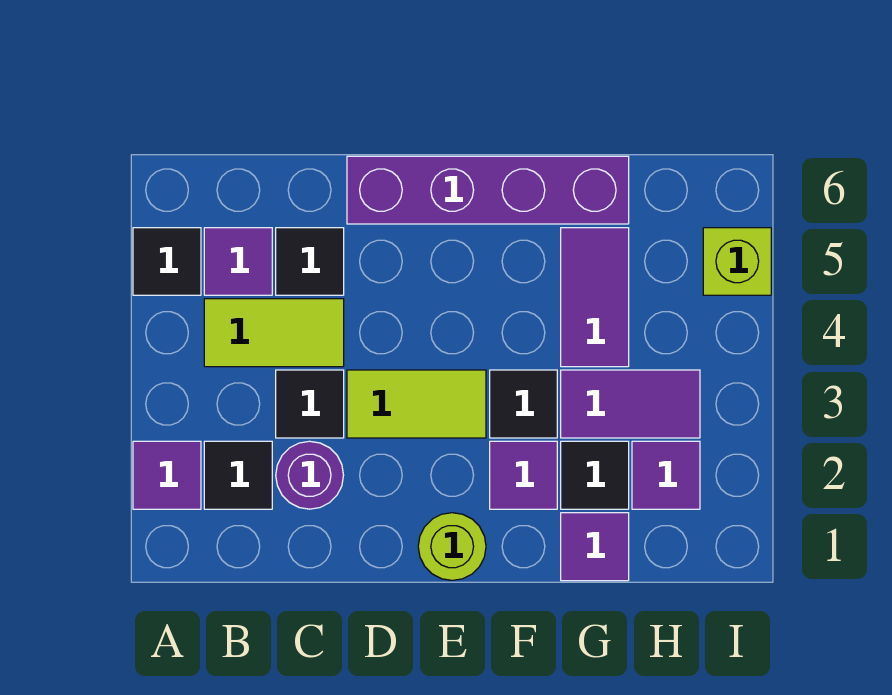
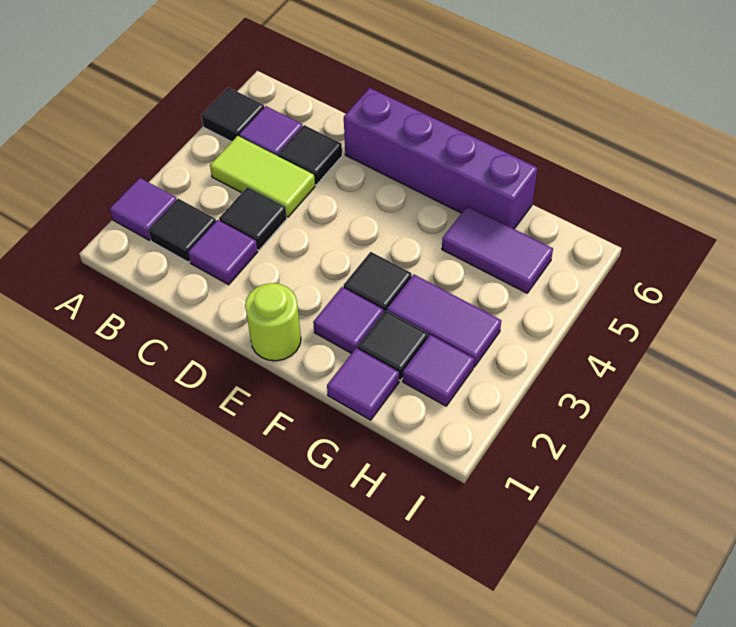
purple round brick C2 level 1 -> purple tile C2 level 1
lime tile D3:E3 level 1 -> none
purple tile G4:G5 level 1 -> purple tile G5:H5 level 1
lime brick I5 level 1 -> none

